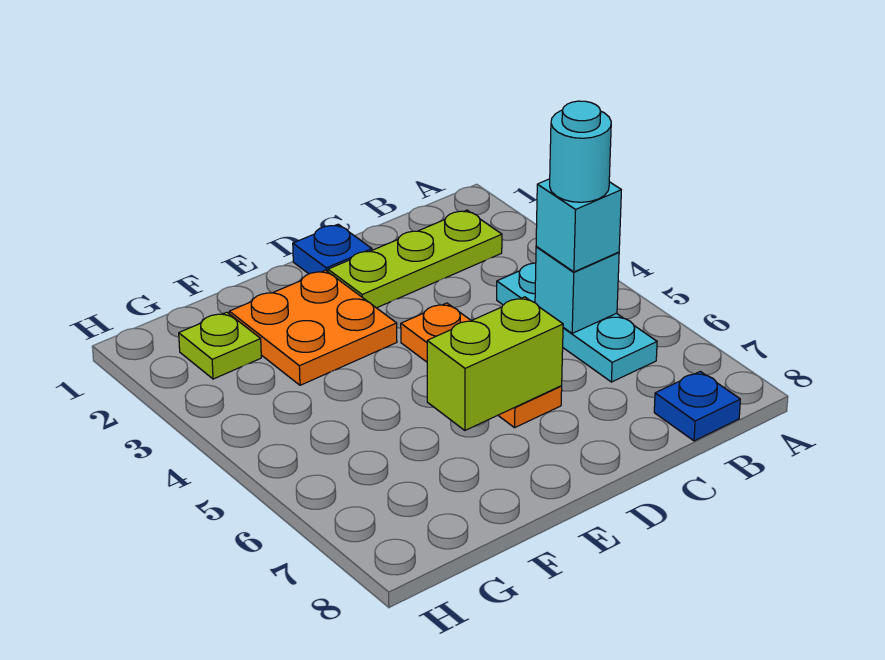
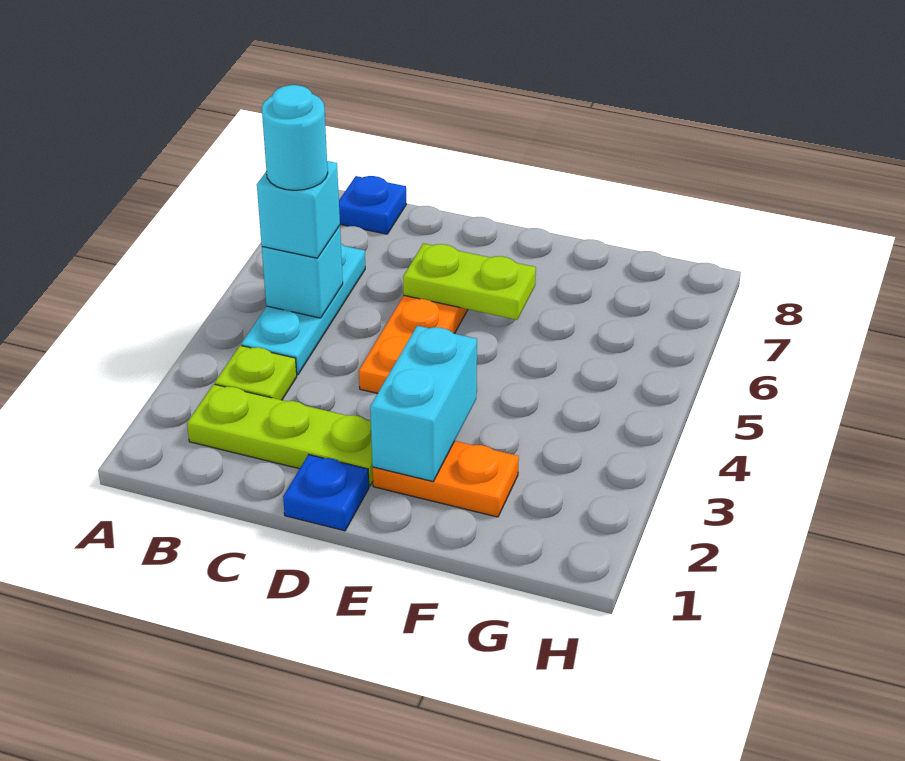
lime brick D6:E6 level 2 -> lime plate D6:E6 level 2
orange plate E2:F3 level 1 -> orange plate E2:F2 level 1
none -> cyan brick E2:E3 level 2
lime plate G2 level 1 -> lime plate B3 level 1

